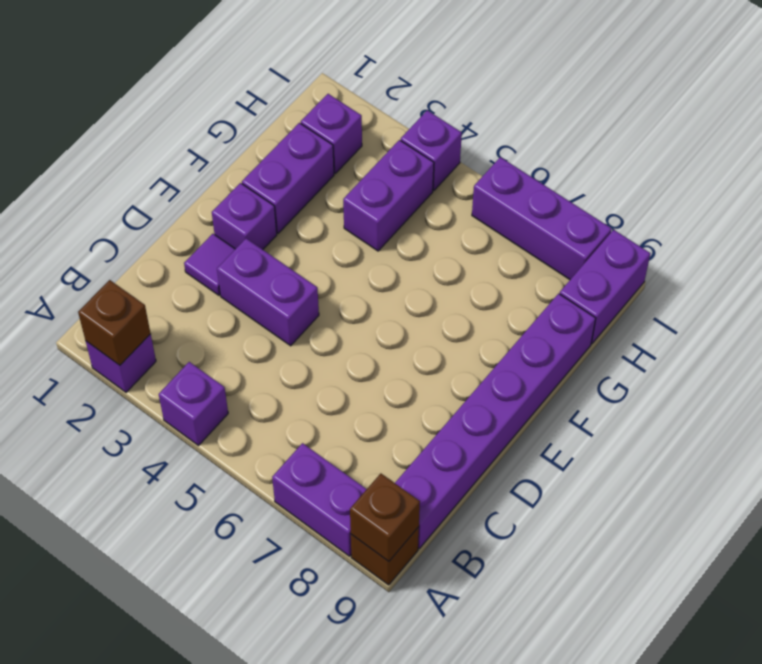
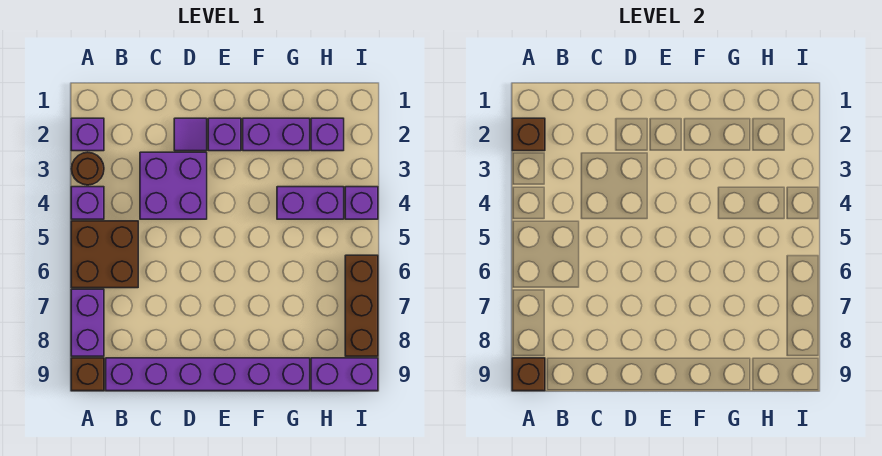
none -> brown round brick A3 level 1
none -> brown brick A5:B6 level 1
purple brick D3:D4 level 1 -> purple brick C3:D4 level 1
purple brick I6:I8 level 1 -> brown brick I6:I8 level 1

